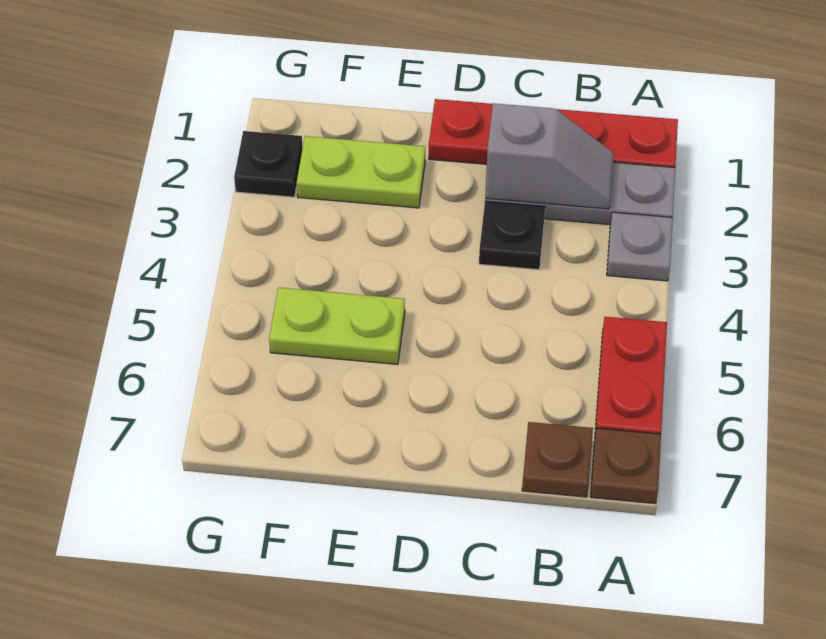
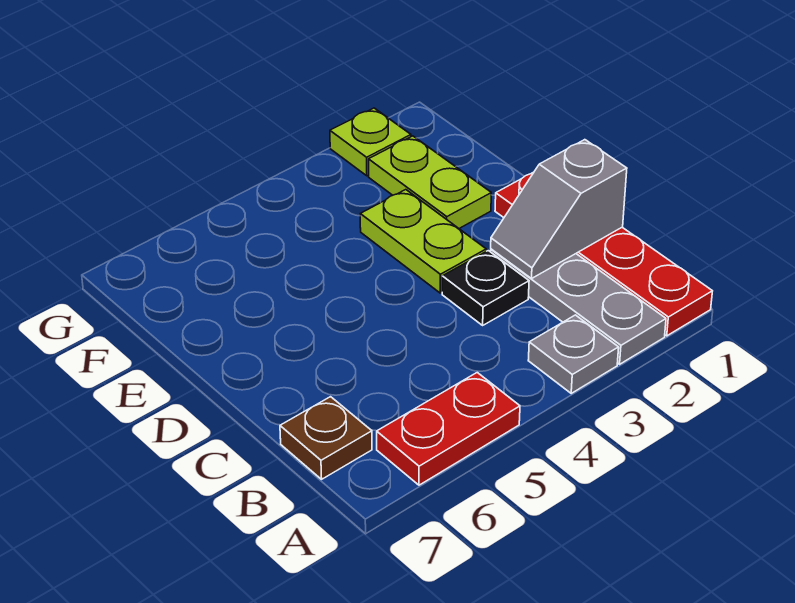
brown plate A7 level 1 -> none
grey slope B2:C2 level 2 top C -> grey slope C1:C2 level 2 top 1
lime plate E5:F5 level 1 -> lime plate D3:E3 level 1
black plate G2 level 1 -> lime plate G2 level 1

